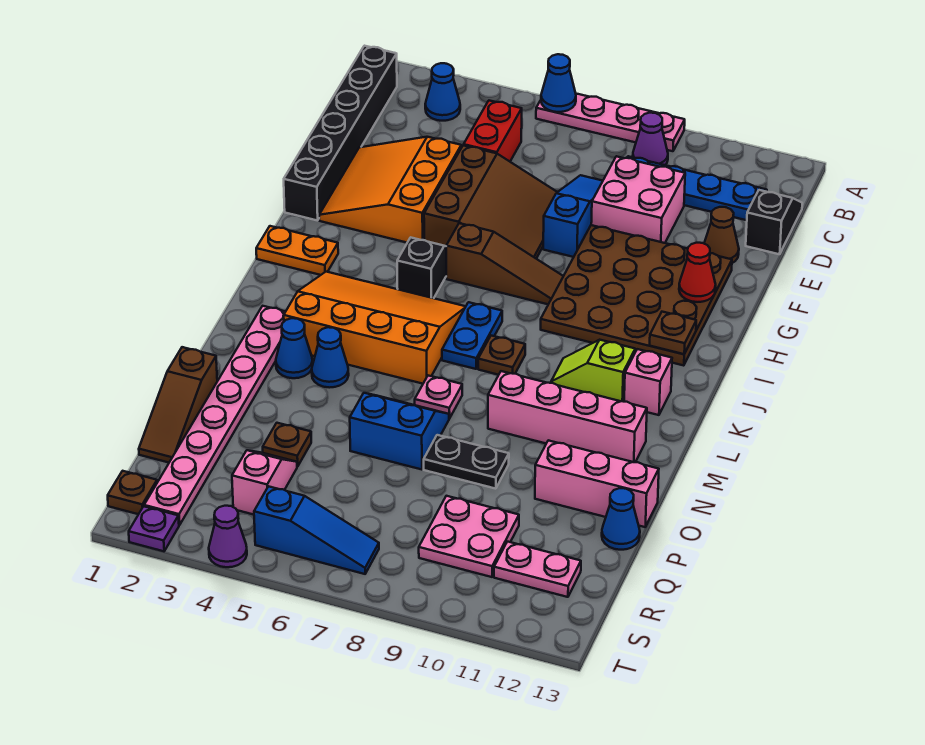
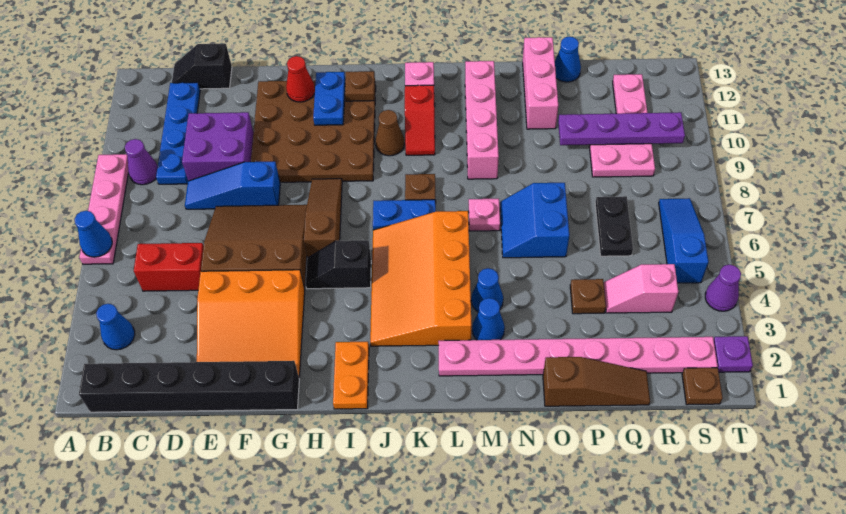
pink brick D9:E10 level 1 -> purple brick D9:E10 level 1
brown cone E12 level 1 -> brown cone J10 level 1
none -> blue plate H11:H12 level 2
lime slope K10:K11 level 1 top 11 -> red slope K10:K11 level 1 top 11
black plate O8:O9 level 1 -> black plate Q6:Q7 level 1
none -> purple plate P10:S10 level 2

